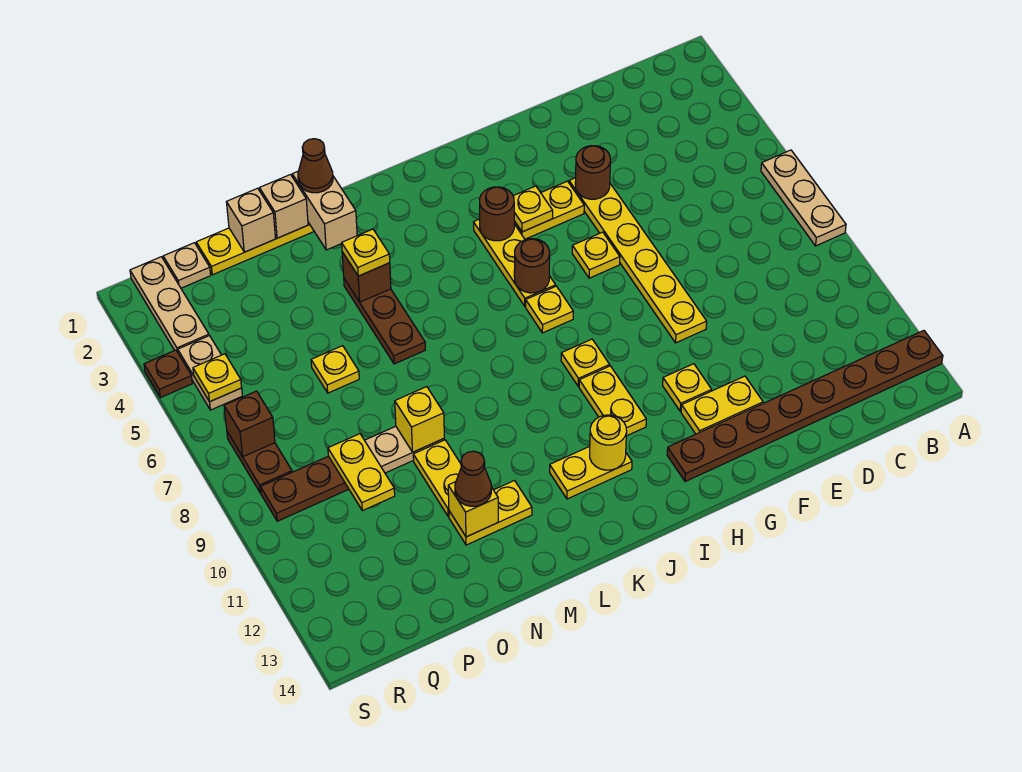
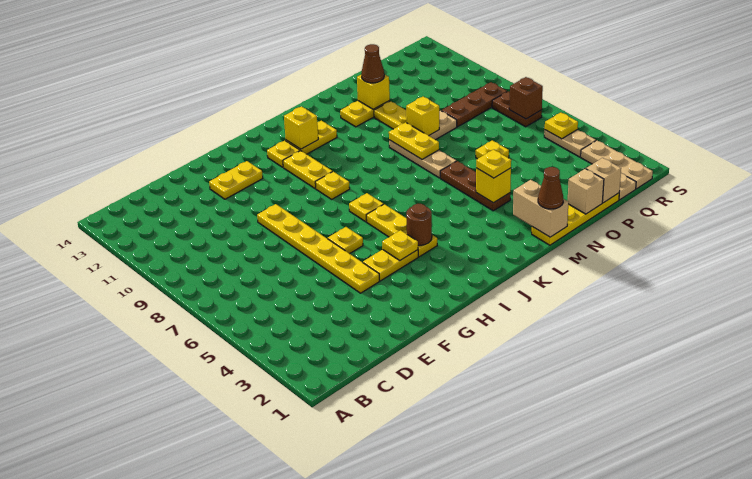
tan plate A6:A8 level 1 -> tan plate M7:M9 level 1
brown plate A13:H13 level 1 -> none
brown round brick F4 level 2 -> none
yellow plate G11 level 1 -> yellow plate I12 level 1
brown round brick I6 level 2 -> none
yellow round brick J12 level 2 -> yellow brick J12 level 2
brown brick M4 level 2 -> yellow brick M4 level 2
tan brick N1 level 2 -> tan brick P1 level 2
yellow plate P9:P10 level 2 -> yellow plate M8:M9 level 2
brown plate S4 level 1 -> none

